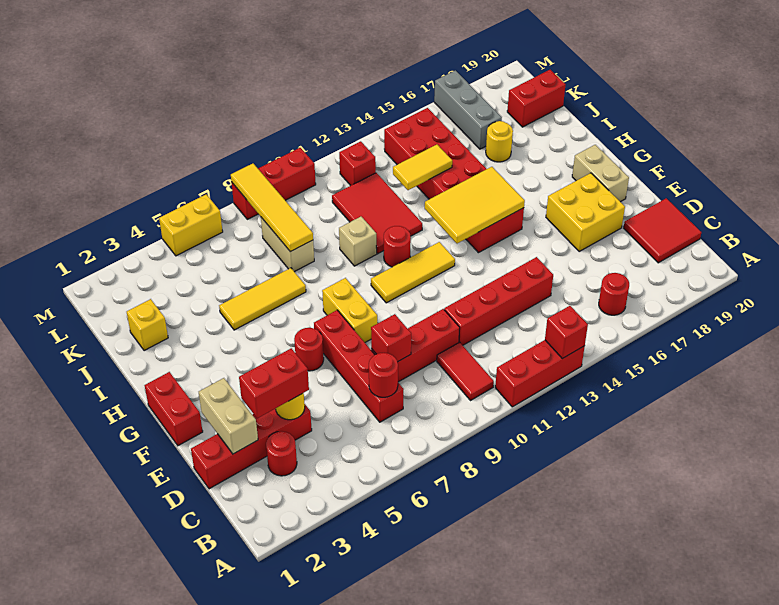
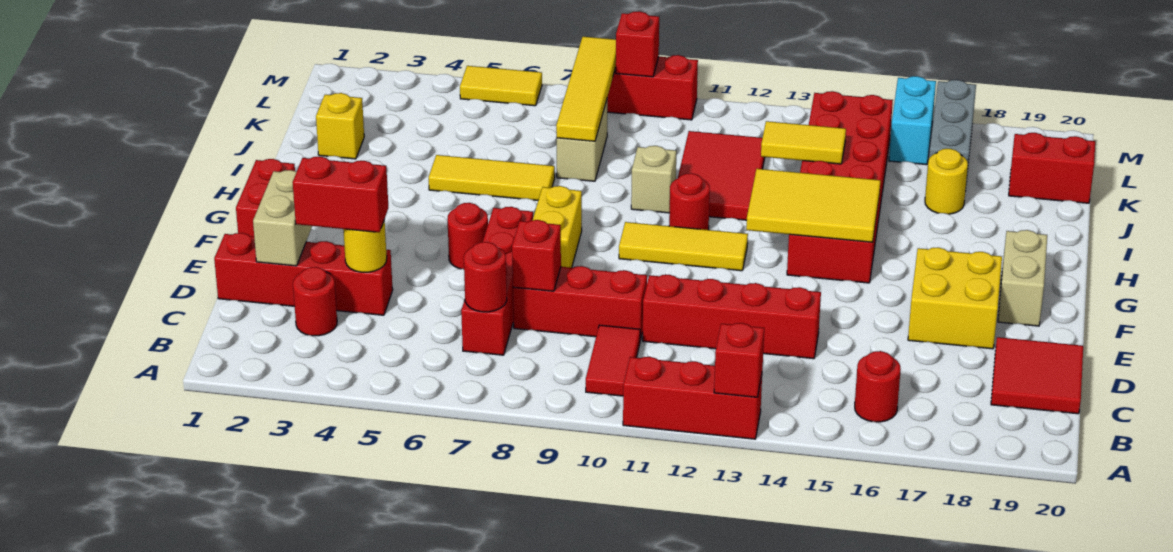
red brick L12 level 1 -> red brick M9 level 2
none -> cyan brick L16:M16 level 1
yellow brick M5:M6 level 1 -> yellow tile M5:M6 level 1

